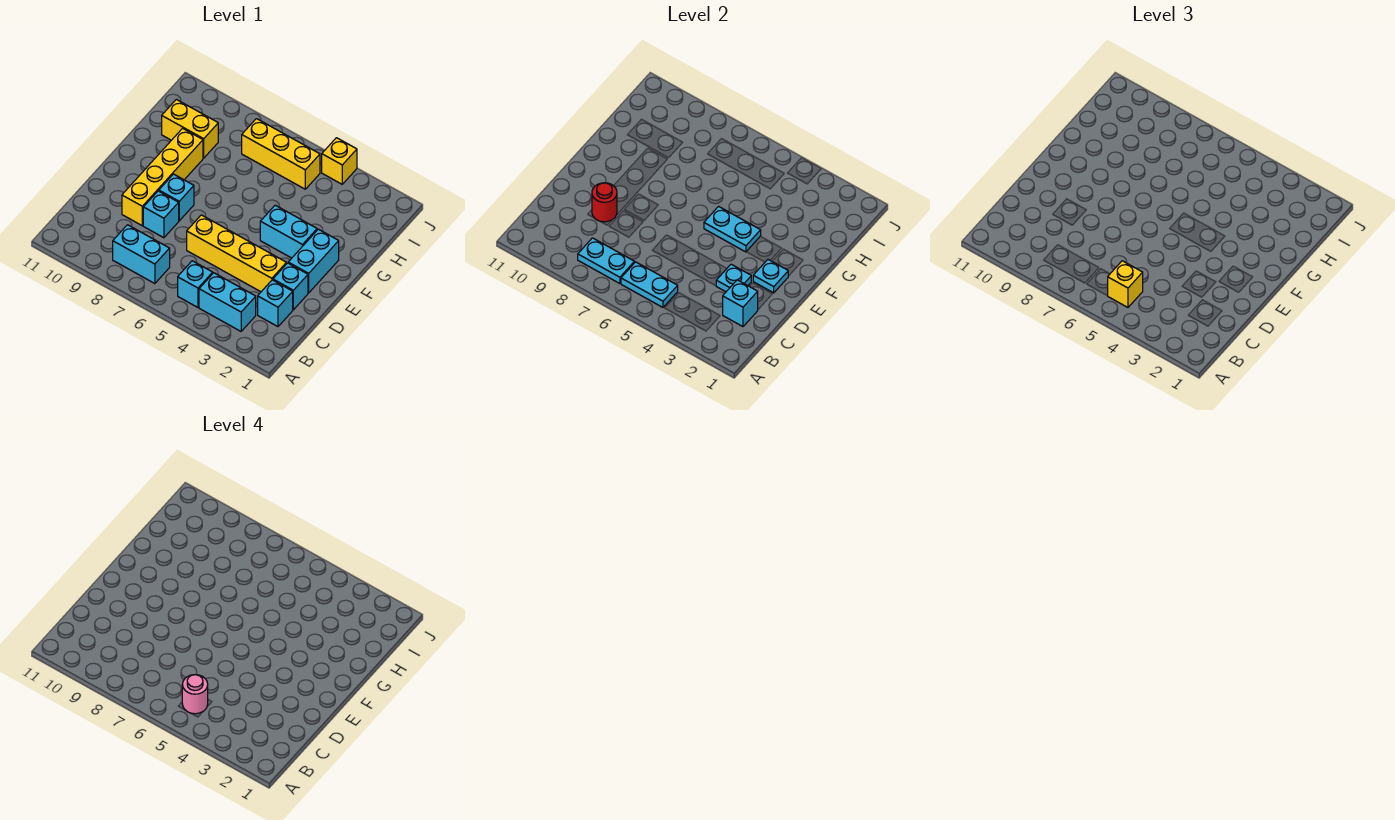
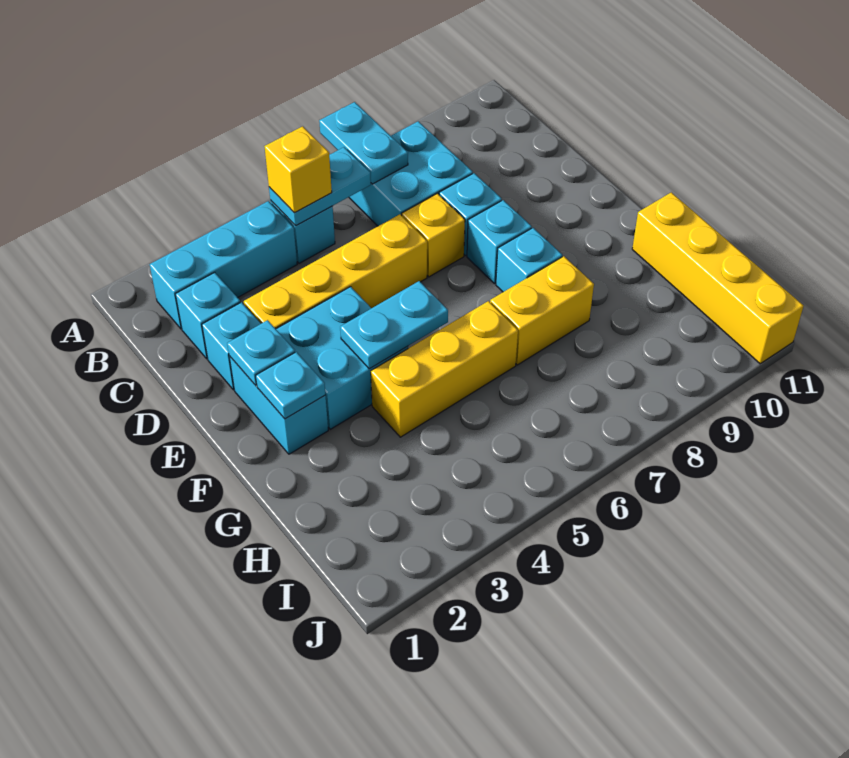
cyan brick B3:B4 level 1 -> cyan brick B2:B4 level 1
pink round brick B5 level 4 -> none
cyan brick B7:B8 level 1 -> cyan brick B7:C8 level 1
cyan plate B7:B8 level 2 -> cyan plate A7:B7 level 2
cyan brick C2 level 2 -> cyan brick F8 level 1
cyan plate D3 level 2 -> cyan plate F2 level 2
yellow brick D9:G9 level 1 -> yellow brick G11:J11 level 1
red round brick D9 level 2 -> none
cyan brick F3:F4 level 1 -> cyan brick E3:F4 level 1
yellow brick H9:H10 level 1 -> yellow brick G7:G8 level 1
yellow brick I5:I7 level 1 -> yellow brick G4:G6 level 1
yellow brick J4 level 1 -> yellow brick D7 level 1

